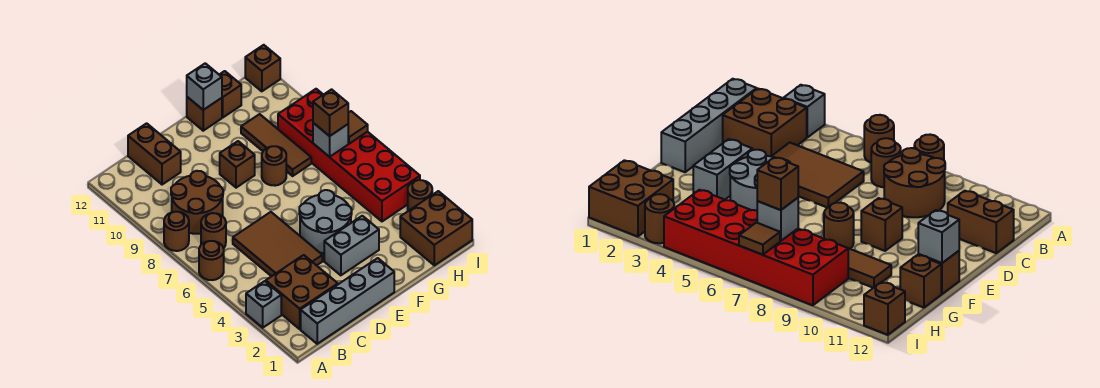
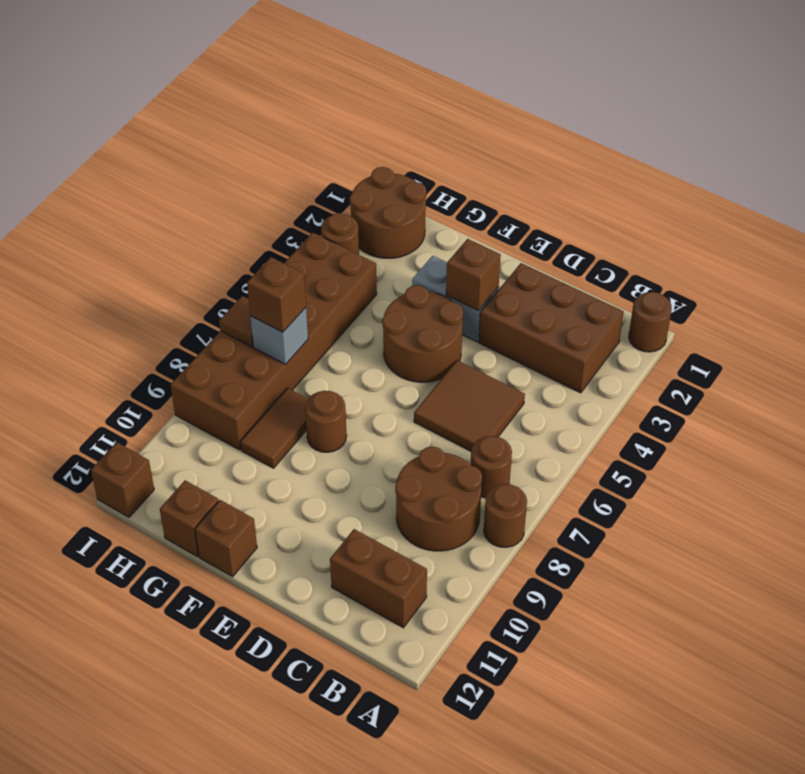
grey brick A3 level 1 -> none
brown round brick A6 level 1 -> brown round brick A1 level 1
grey brick B1:E1 level 1 -> none
brown brick B2:C3 level 1 -> brown brick B2:D3 level 1
brown tile C4:D6 level 1 -> brown tile C5:D6 level 1
brown brick C11:C12 level 1 -> brown brick B11:C11 level 1
grey round brick E4:F5 level 1 -> brown round brick E4:F5 level 1
brown brick E9 level 1 -> brown brick E3 level 2
grey brick F12 level 2 -> none
brown tile G8:G10 level 1 -> brown tile G8:G9 level 1
brown brick H1:I2 level 1 -> brown round brick H1:I2 level 1
red brick H4:I9 level 1 -> brown brick H4:I9 level 1

